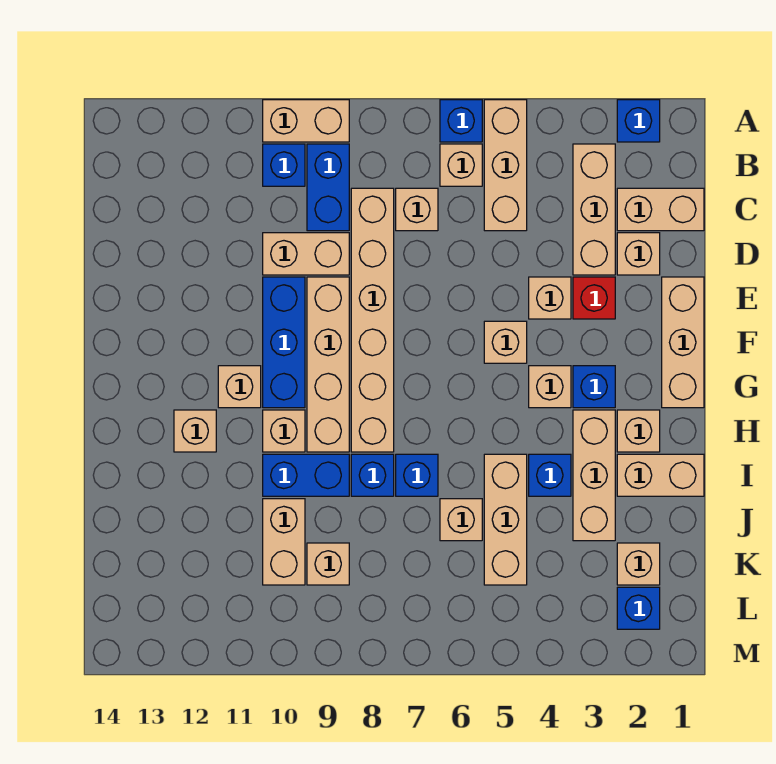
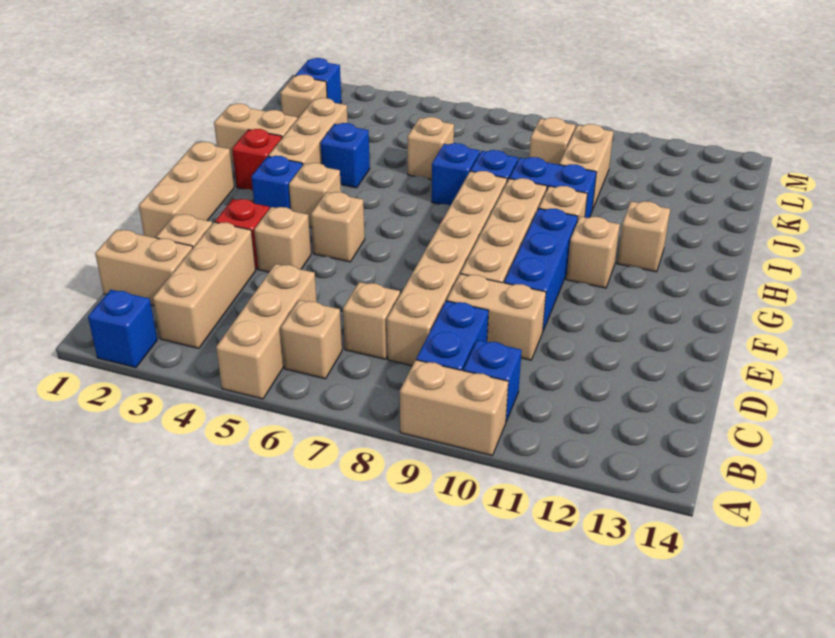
blue brick A6 level 1 -> none
tan brick H2 level 1 -> red brick H2 level 1
tan brick I5:K5 level 1 -> none

